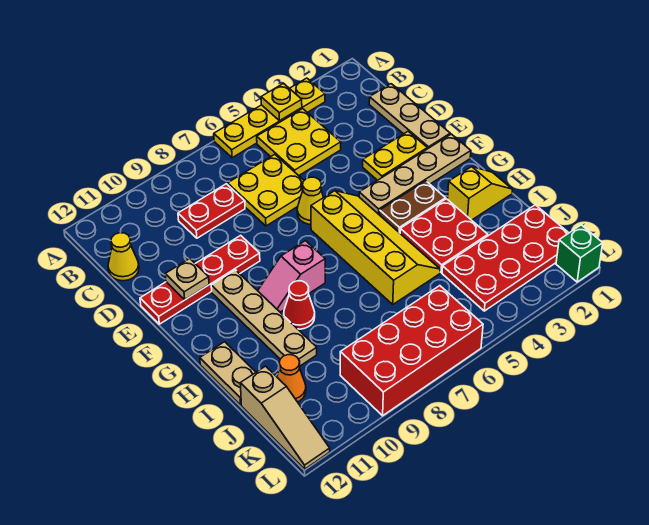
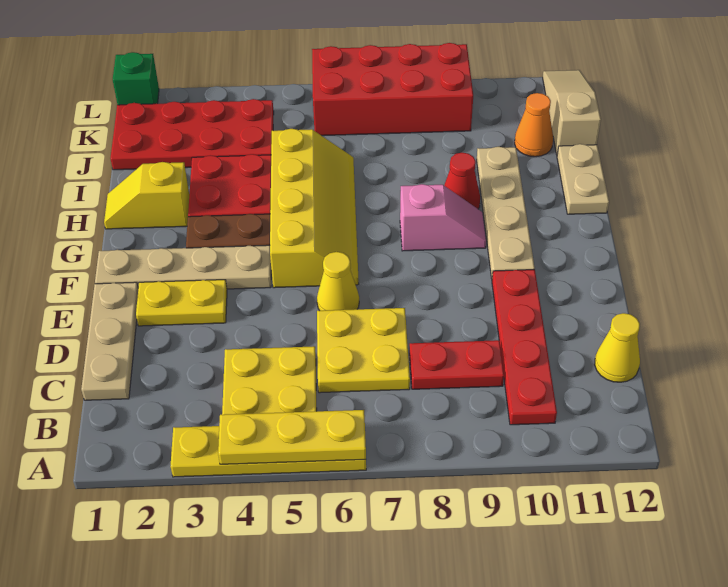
yellow plate A4 level 2 -> yellow plate A4:A6 level 2
red plate E9:E12 level 1 -> red plate B10:E10 level 1
tan plate E11 level 2 -> none
yellow slope F5:I6 level 1 top 6 -> yellow slope F5:I6 level 1 top 5

